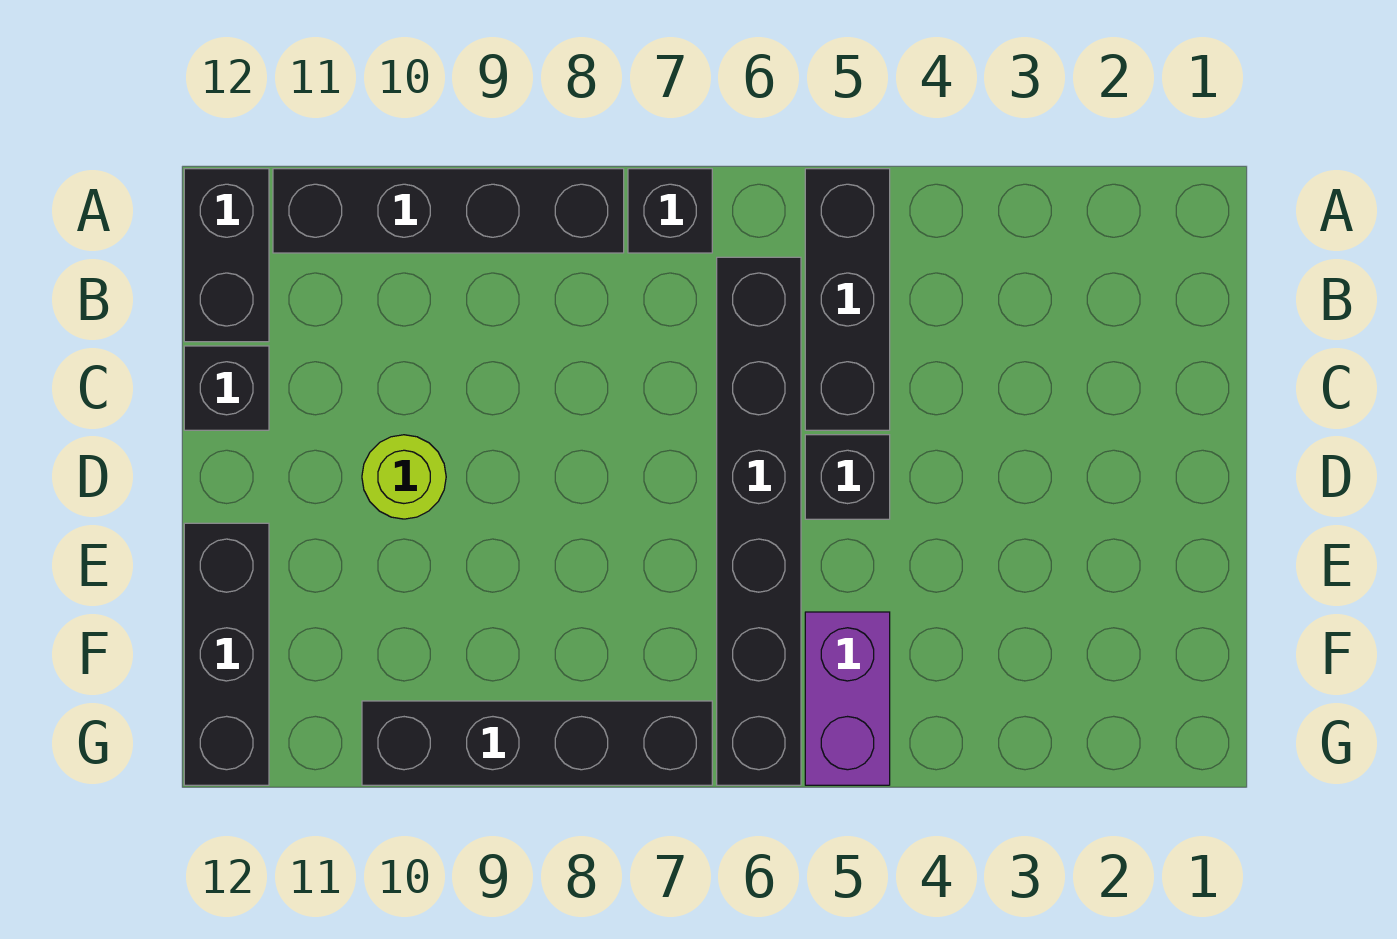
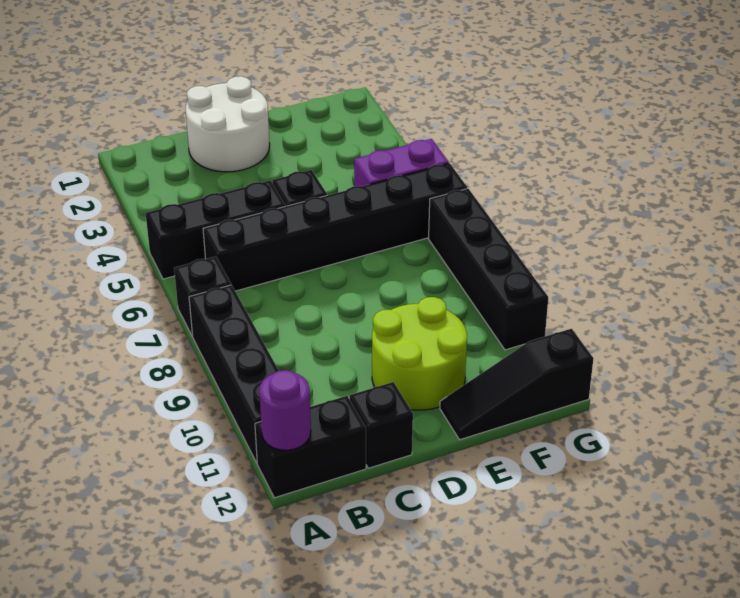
none -> purple round brick A12 level 2
none -> white round brick C1:D2 level 1
lime round brick D10 level 1 -> lime round brick D10:E11 level 1
black brick E12:G12 level 1 -> black slope E12:G12 level 1 top G

